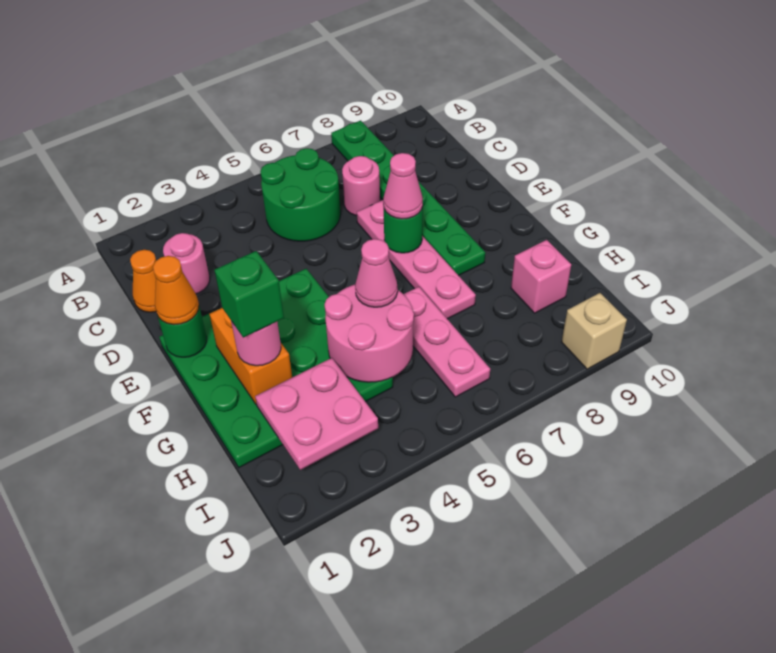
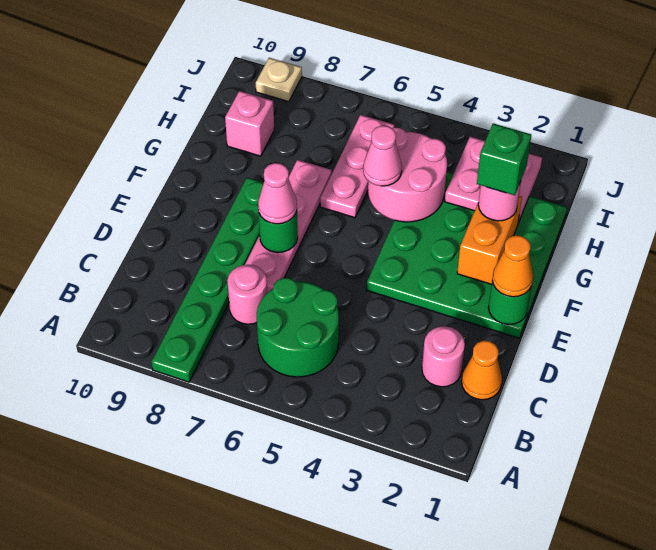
tan brick J9 level 1 -> tan plate J9 level 1

